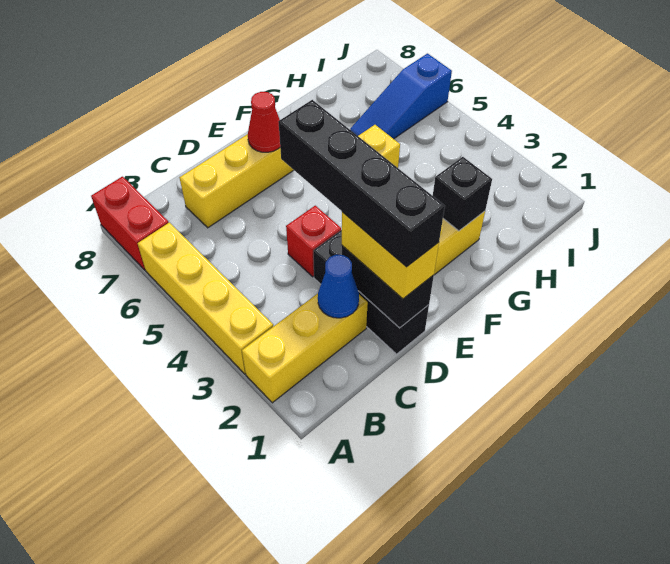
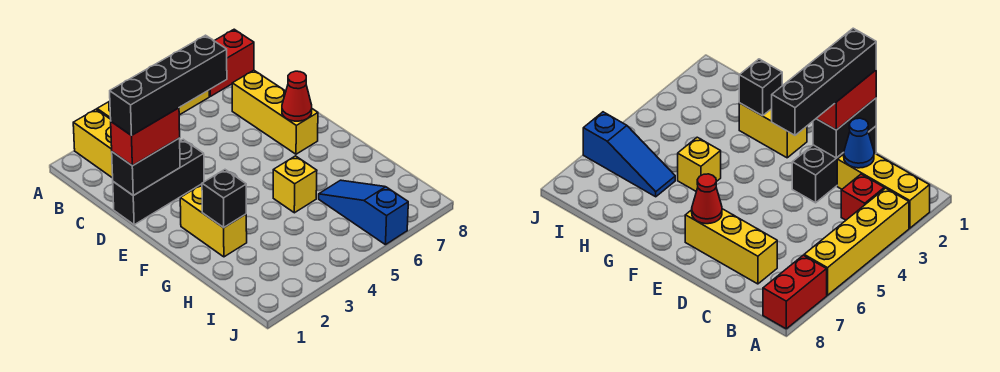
yellow brick D1:D2 level 3 -> red brick D1:D2 level 3
red brick D4 level 1 -> red brick B3 level 1

